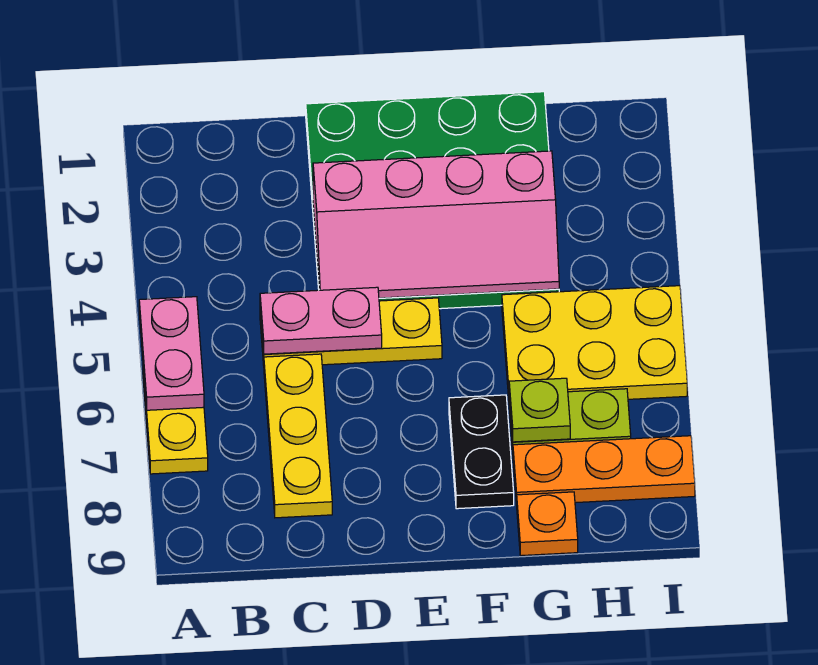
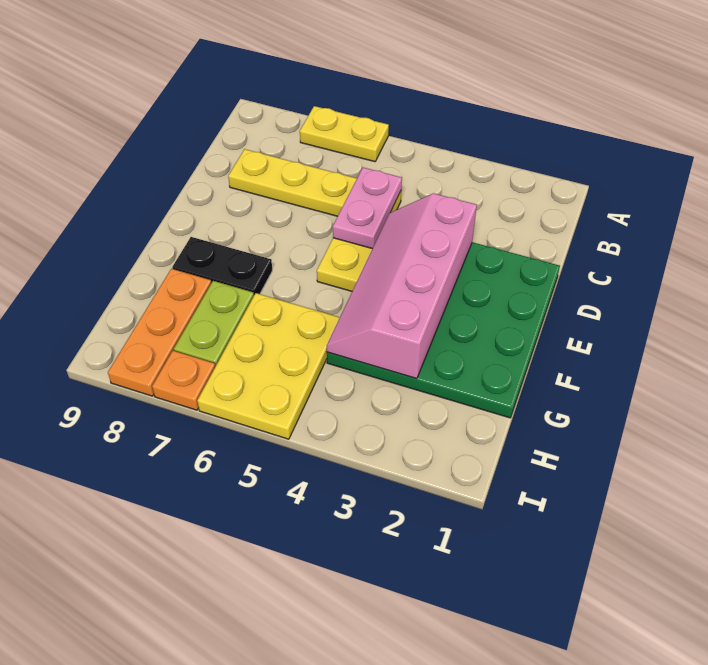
pink plate A5:A6 level 2 -> none
lime plate G7 level 2 -> none
orange plate G9 level 1 -> orange plate I7 level 1

